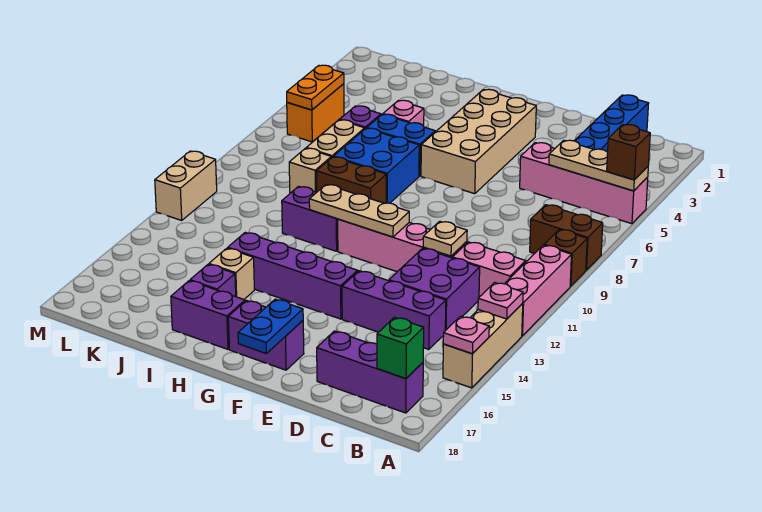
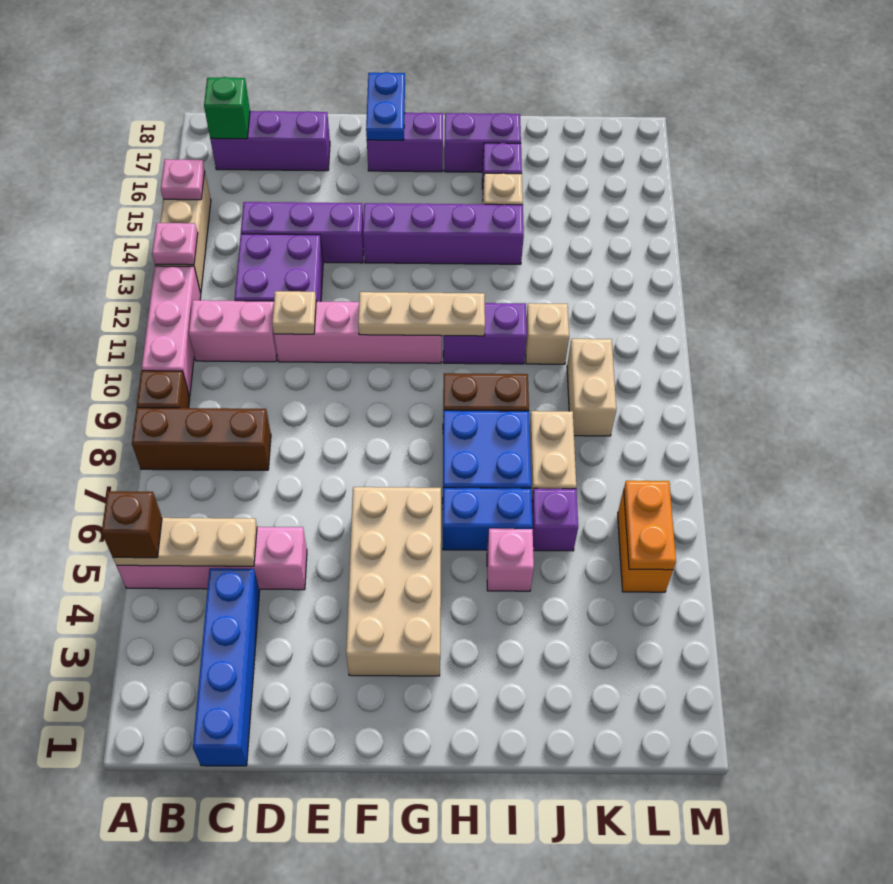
brown brick A8:B8 level 1 -> brown brick A8:C8 level 1
tan brick J9 level 1 -> tan brick J11 level 1
tan brick M11:M12 level 1 -> tan brick K9:K10 level 1

